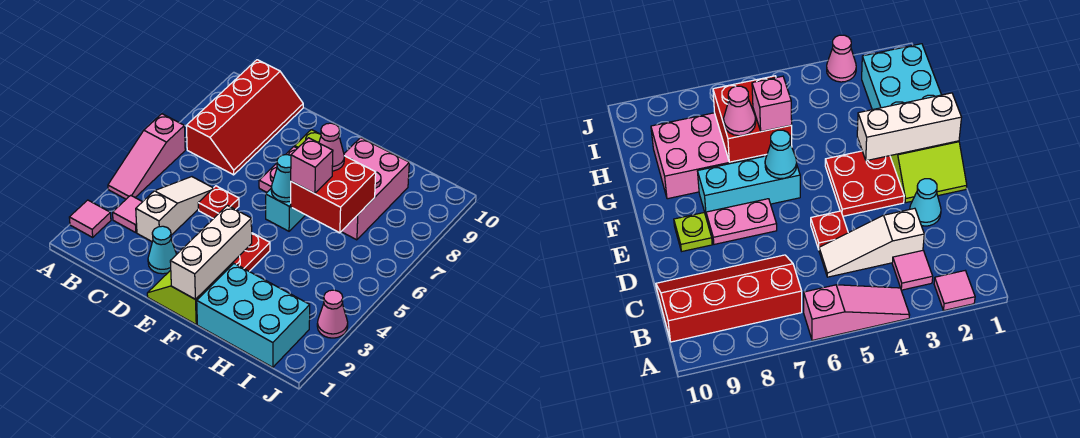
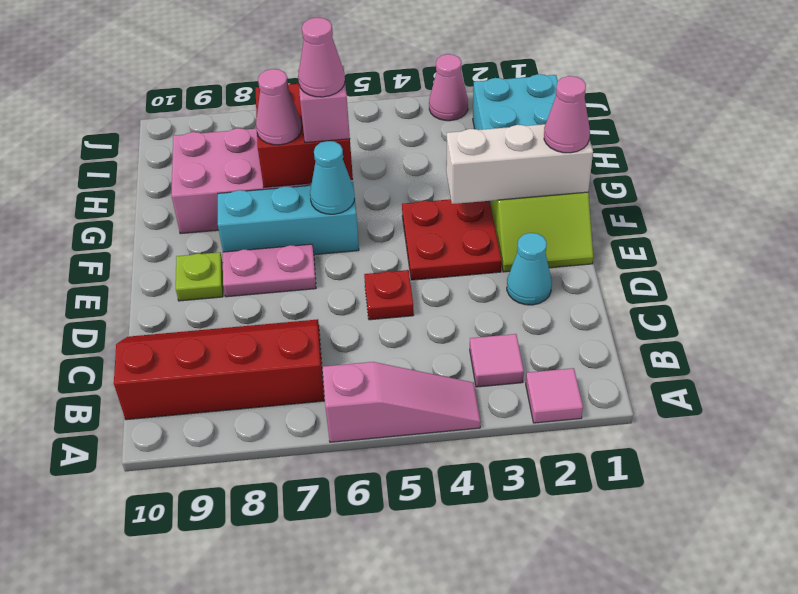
white slope C3:C5 level 1 top 3 -> none
none -> pink cone F1 level 3
none -> pink cone G6 level 4

